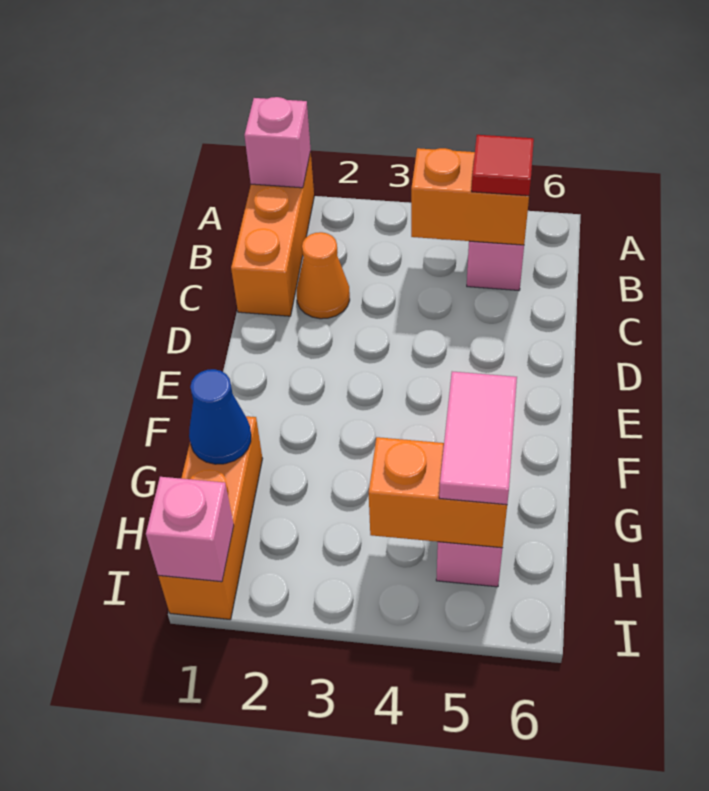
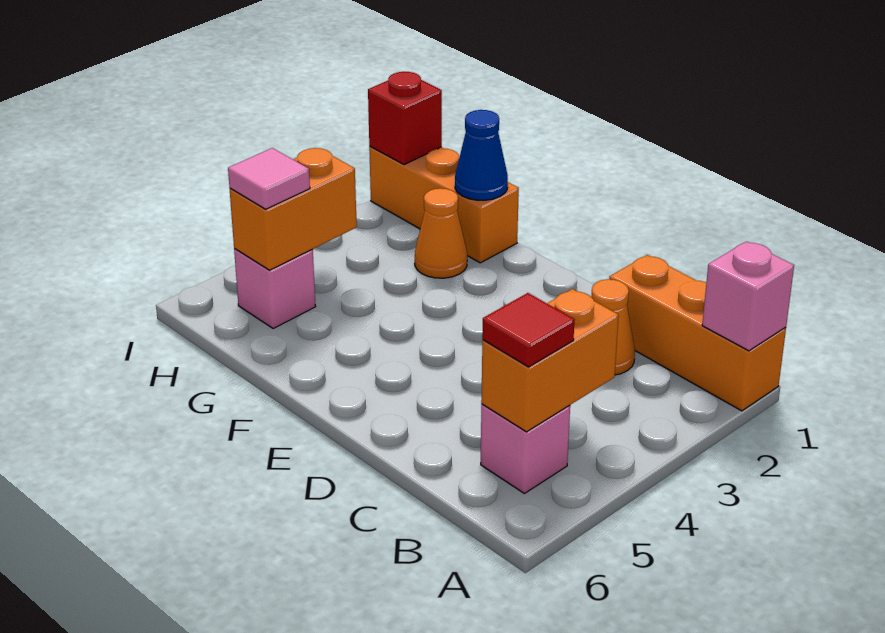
none -> orange cone G2 level 1
pink tile G5:H5 level 3 -> pink tile H5 level 3
pink brick I1 level 2 -> red brick I1 level 2

